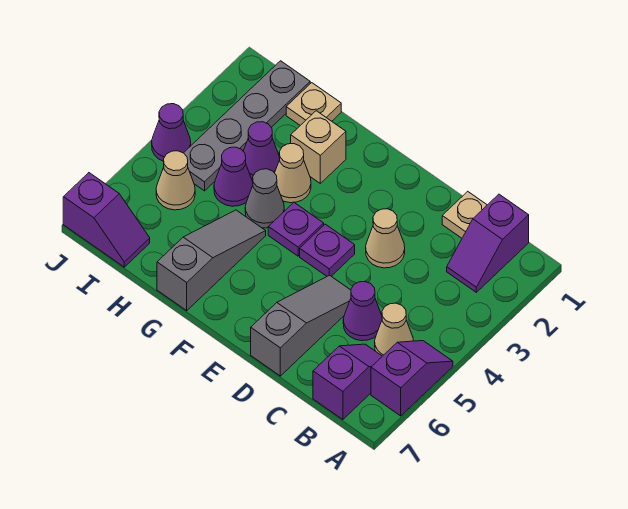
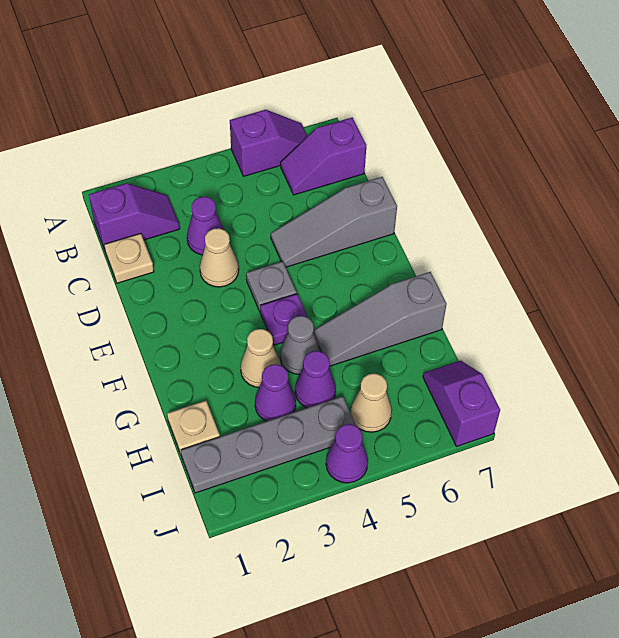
purple slope A5:A6 level 1 top 6 -> purple slope A5:A6 level 1 top 5
tan cone B5 level 1 -> none
purple cone C5 level 1 -> purple cone C3 level 1
purple plate E4 level 1 -> grey plate E4 level 1
tan brick G2 level 1 -> none

